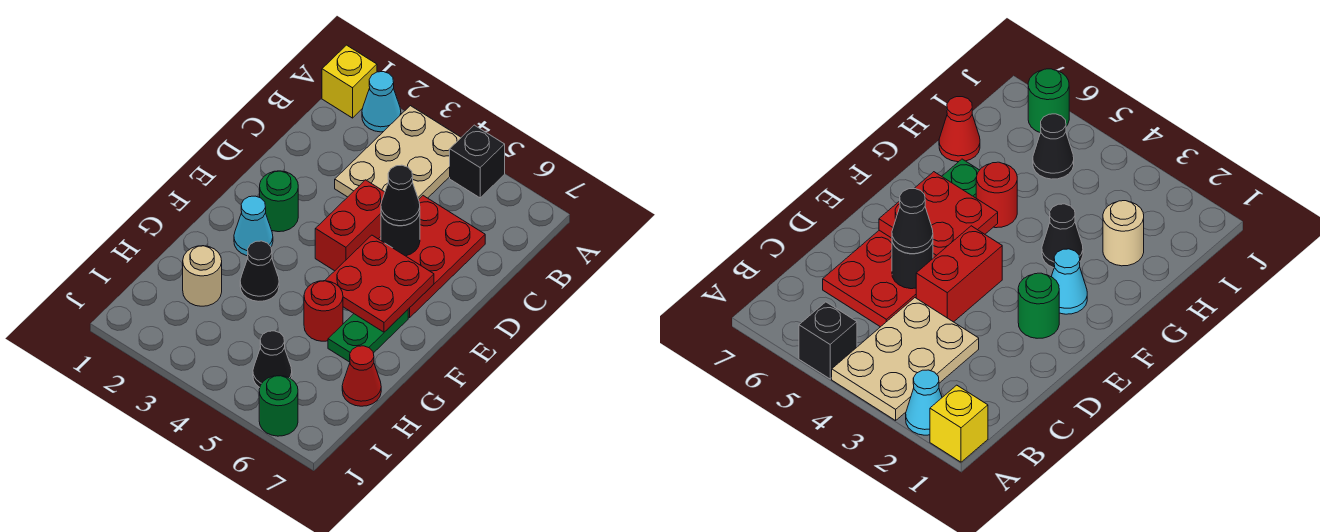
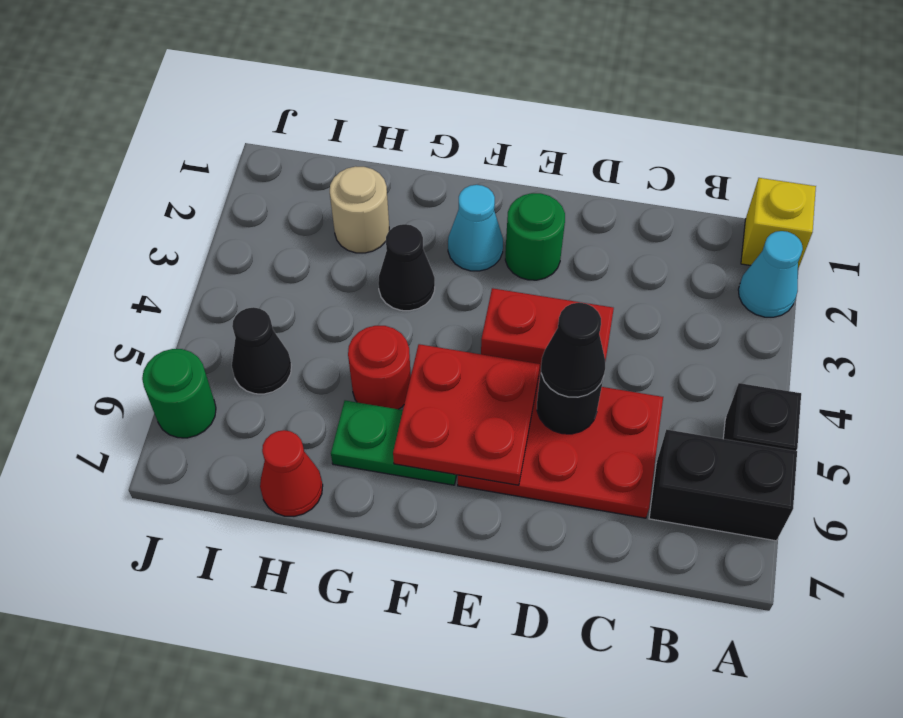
tan plate A3:C4 level 1 -> none
none -> black brick A6:B6 level 1

